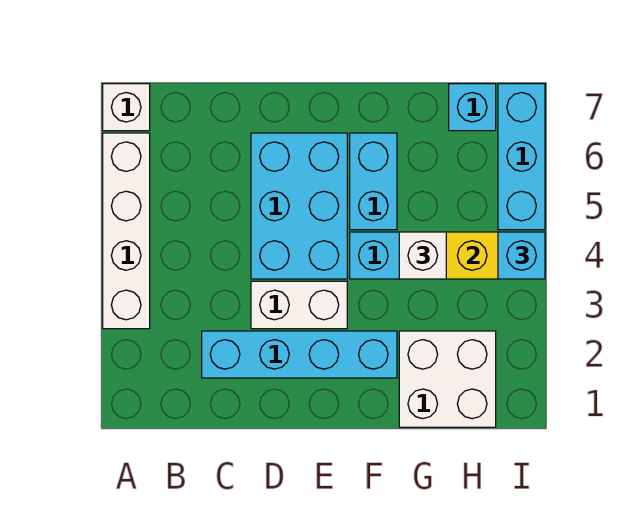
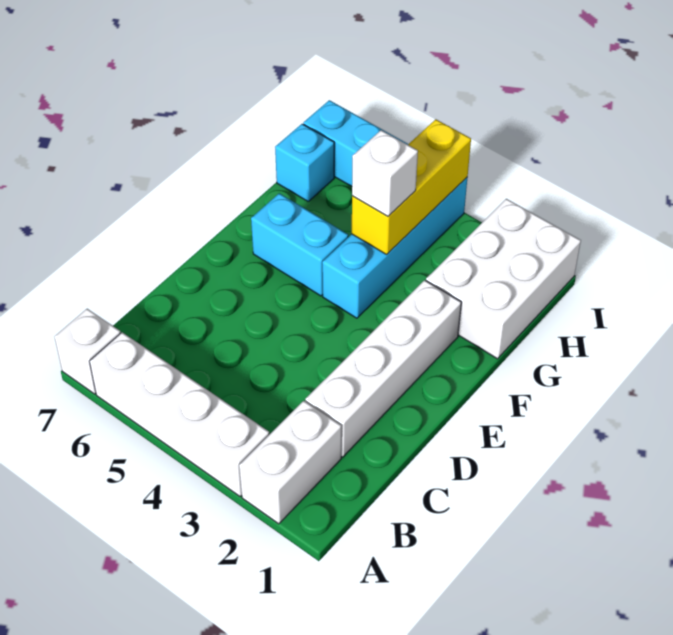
cyan brick C2:F2 level 1 -> white brick C2:F2 level 1
white brick D3:E3 level 1 -> white brick A2:B2 level 1
cyan brick D4:E6 level 1 -> none
white brick G1:H2 level 1 -> white brick G1:I2 level 1
cyan brick I4 level 3 -> none

